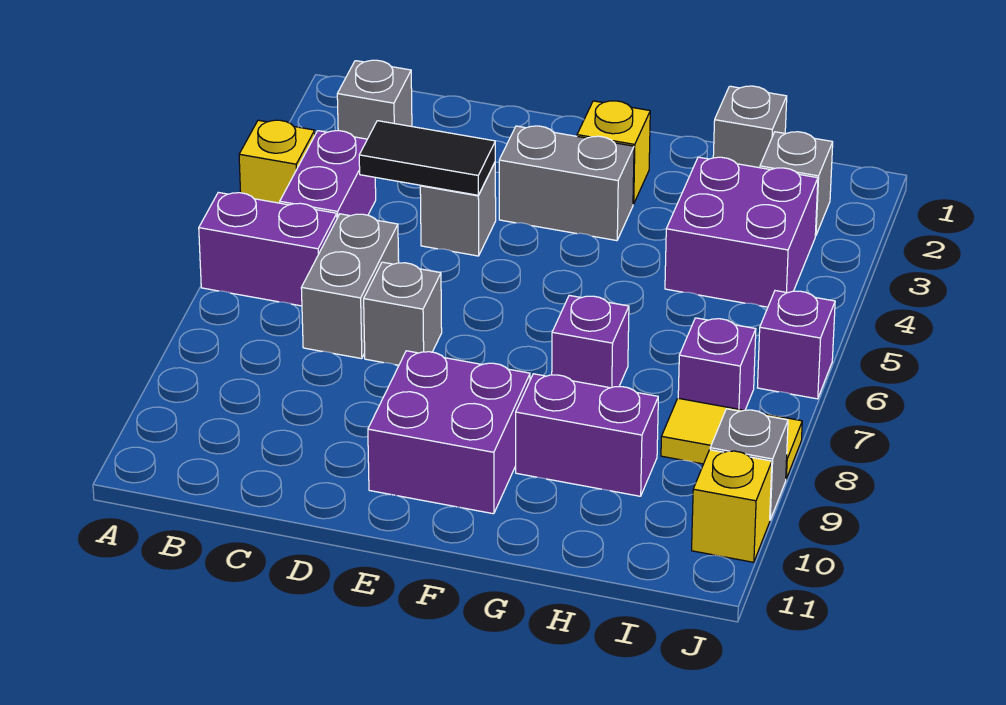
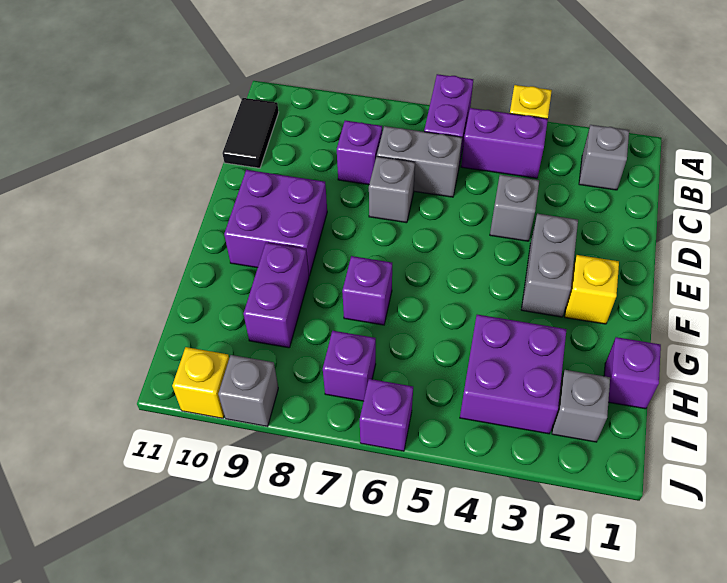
black tile C4:D4 level 2 -> black tile B11:C11 level 1
none -> purple brick C8 level 1
grey brick H1 level 1 -> purple brick H1 level 1
yellow tile I8:J8 level 1 -> none

